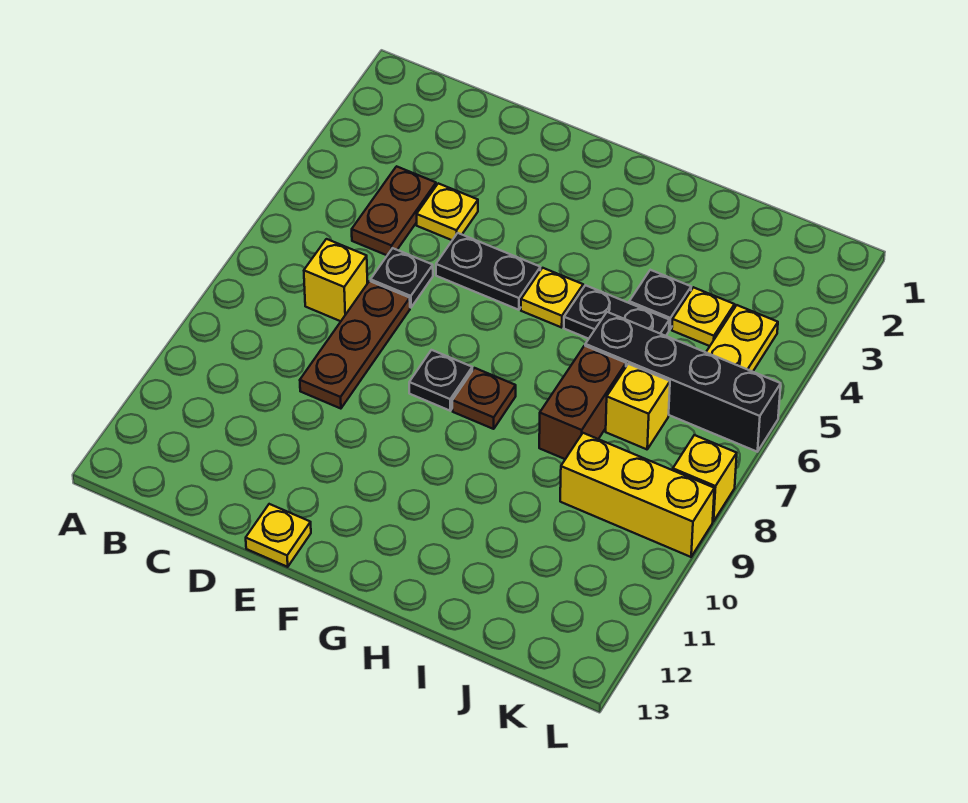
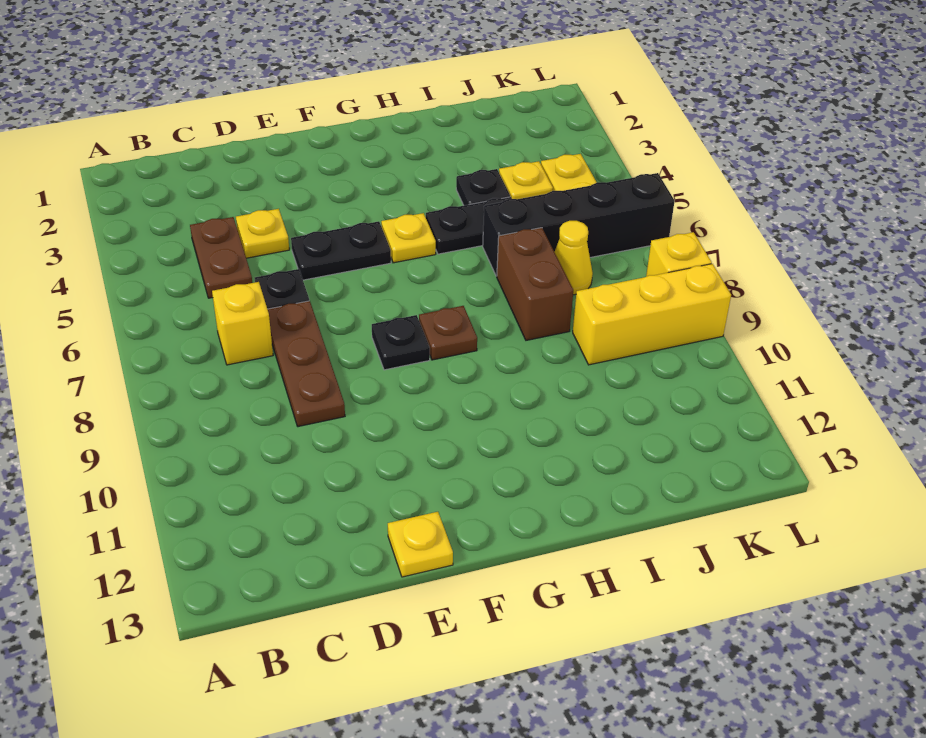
yellow brick J7 level 1 -> yellow cone J7 level 1

